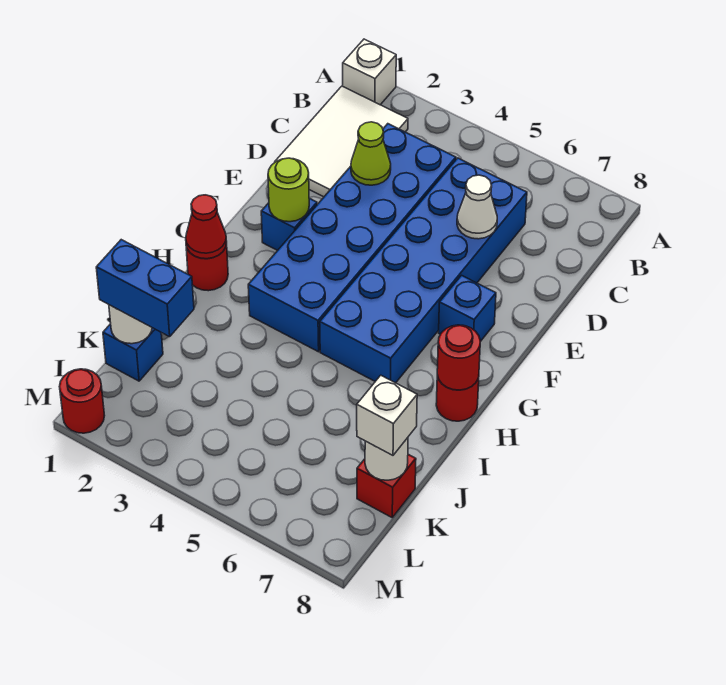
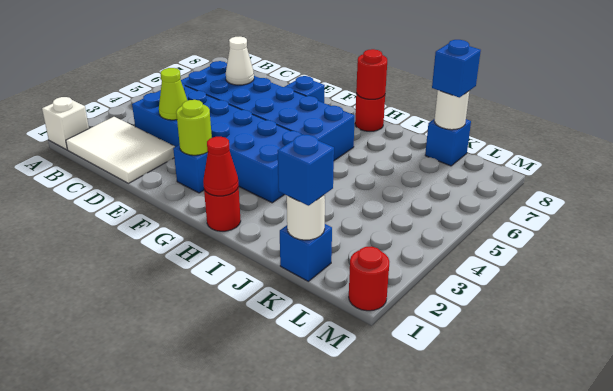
blue brick K1:K2 level 3 -> blue brick K1 level 3
red brick K8 level 1 -> blue brick K8 level 1
white brick K8 level 3 -> blue brick K8 level 3

